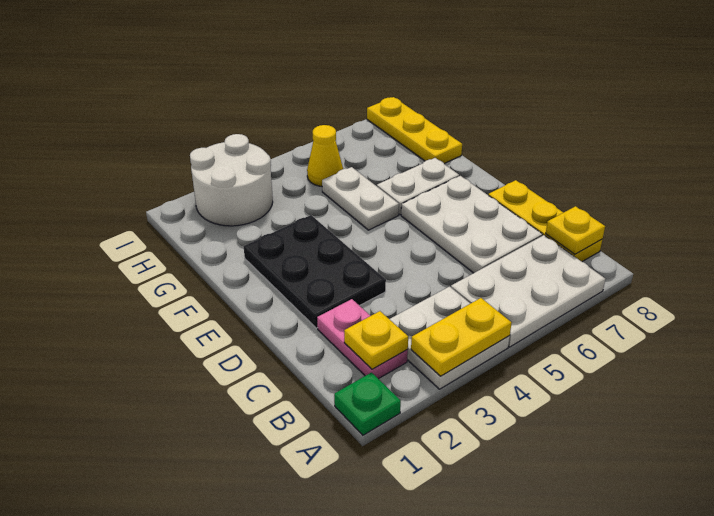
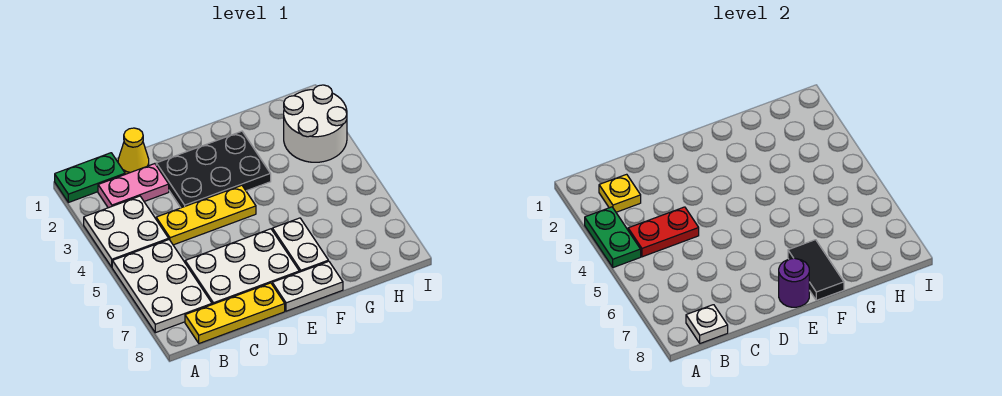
green plate A1 level 1 -> green plate A1:B1 level 1
yellow plate A3:A4 level 2 -> green plate A3:A4 level 2
none -> red plate B4:C4 level 2
yellow plate B8 level 2 -> white plate B8 level 2
none -> purple round brick E8 level 2
white plate F5:G5 level 1 -> white plate E8:F8 level 1
none -> black tile F7:F8 level 2
yellow plate G8:I8 level 1 -> yellow plate C4:E4 level 1
yellow cone H5 level 1 -> yellow cone C1 level 1

